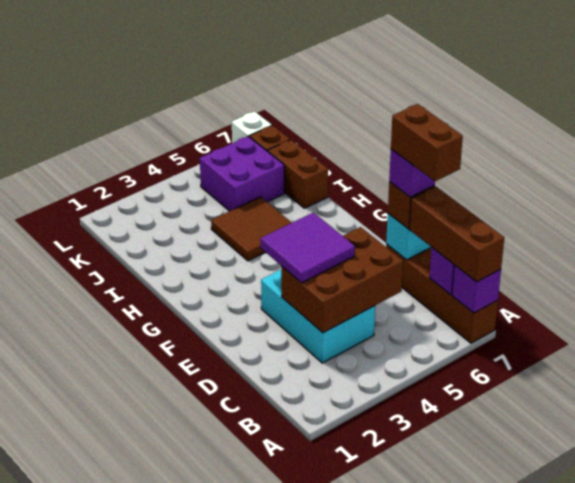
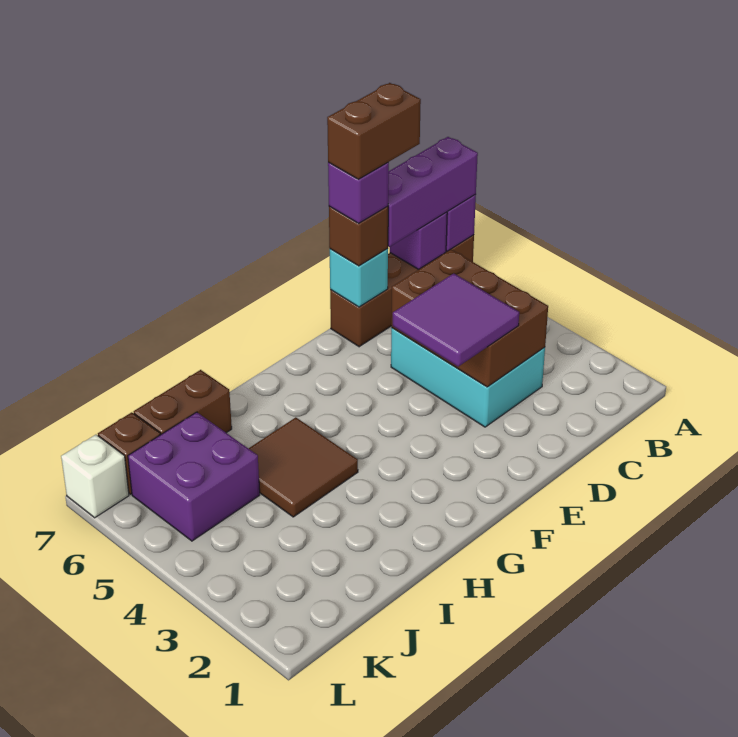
brown brick A7:C7 level 3 -> purple brick A7:C7 level 3
cyan brick C3:E4 level 1 -> cyan brick C3:D5 level 1

